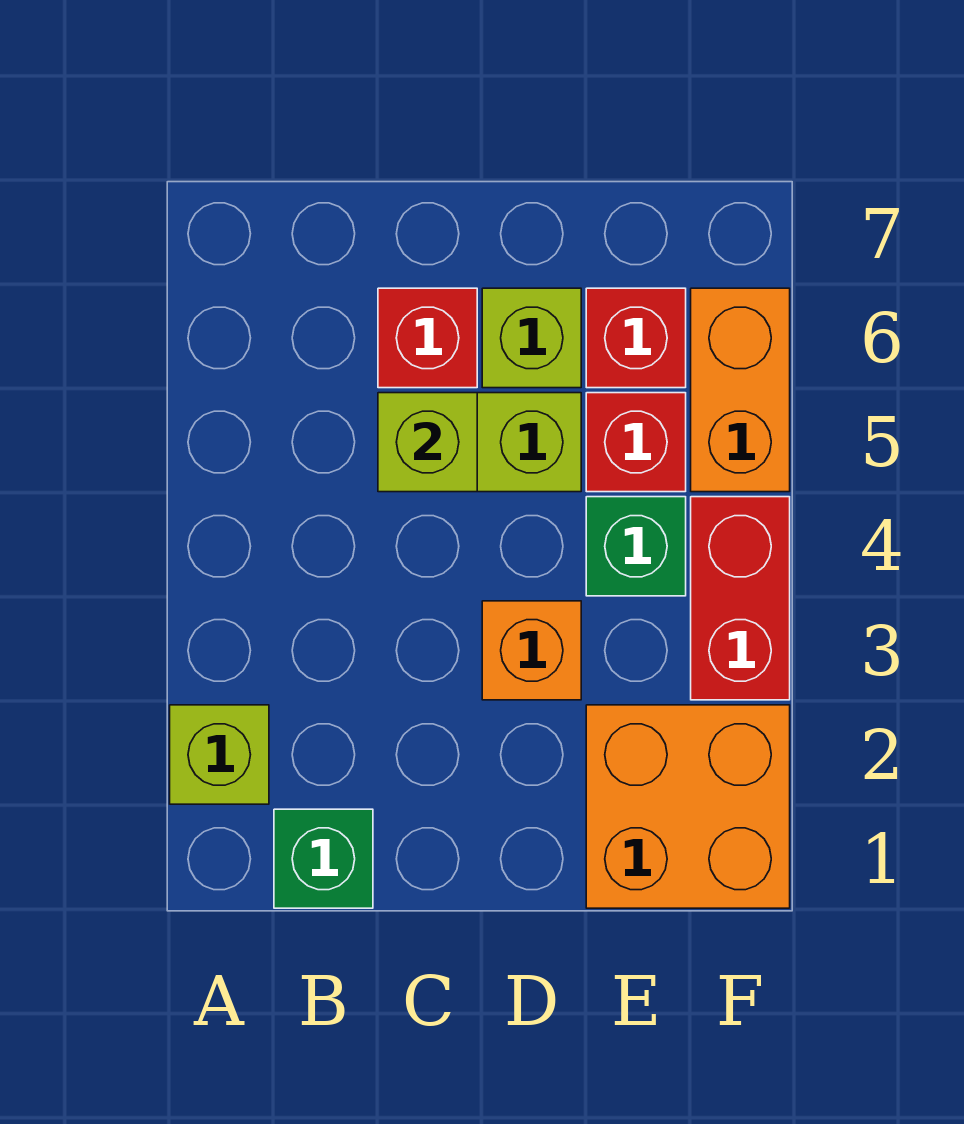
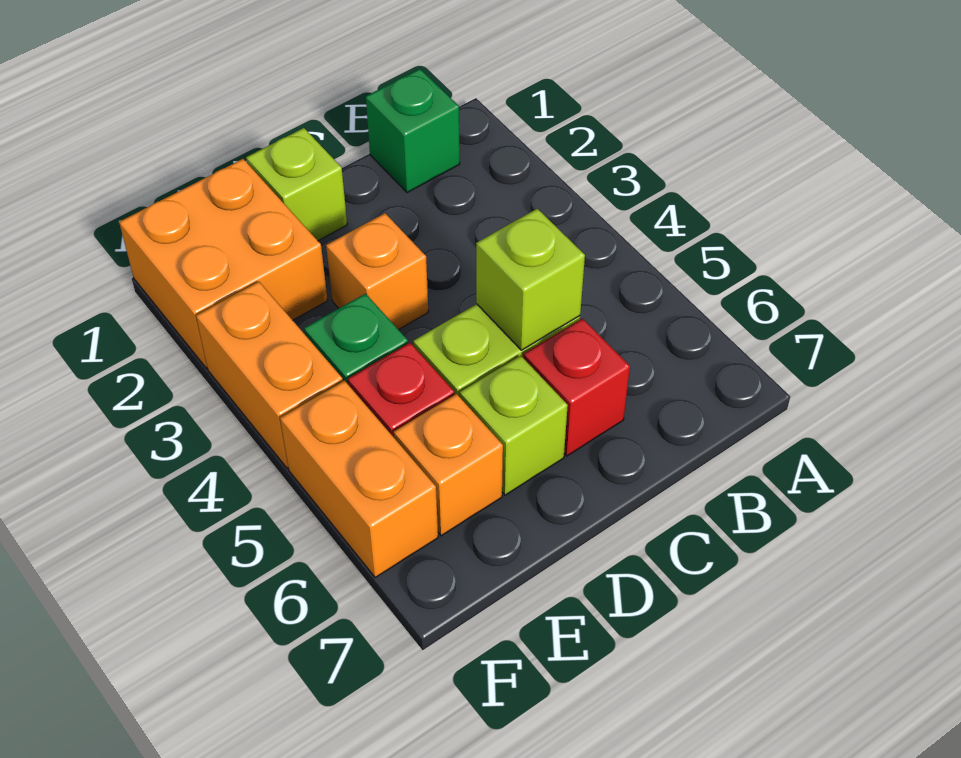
lime brick A2 level 1 -> lime brick D1 level 1
red brick E6 level 1 -> orange brick E6 level 1
red brick F3:F4 level 1 -> orange brick F3:F4 level 1

